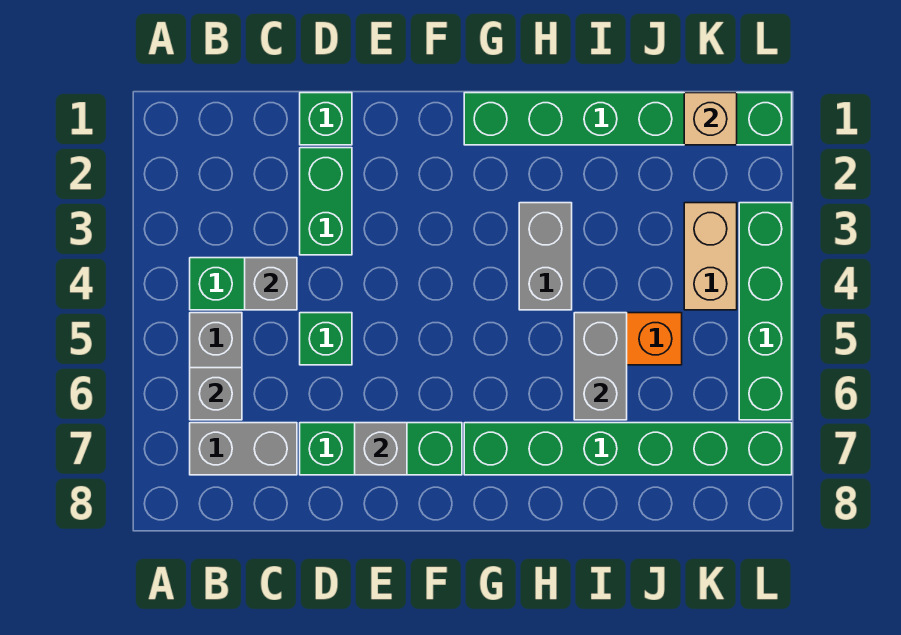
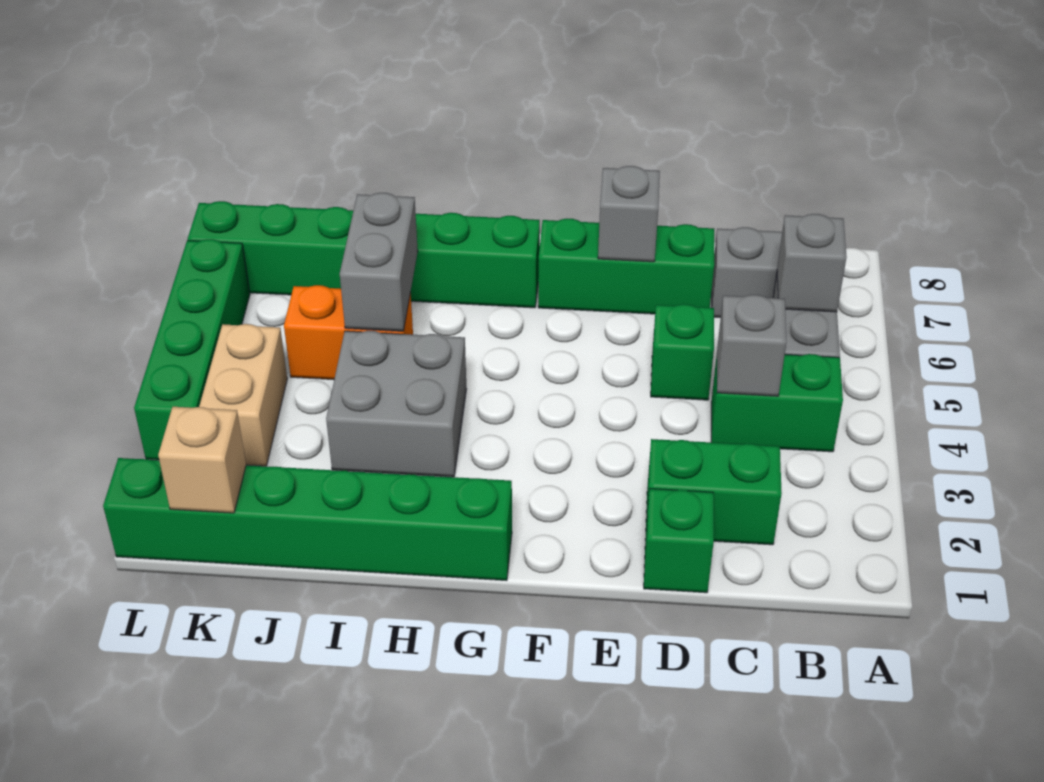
green brick D2:D3 level 1 -> green brick C2:D2 level 1
grey brick H3:H4 level 1 -> grey brick H3:I4 level 1

